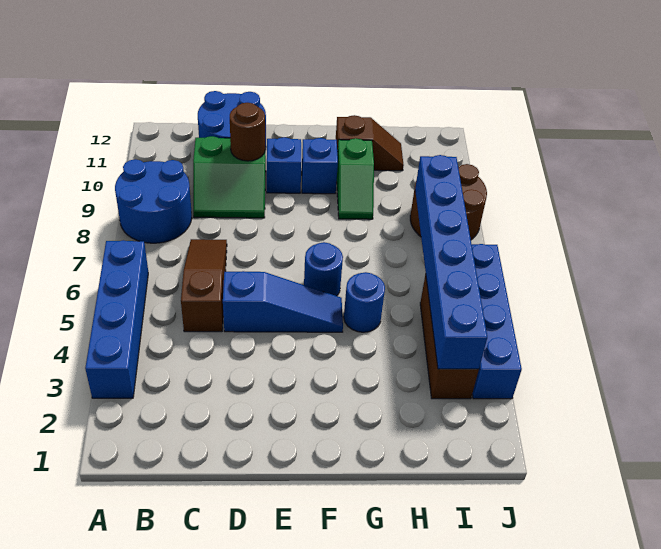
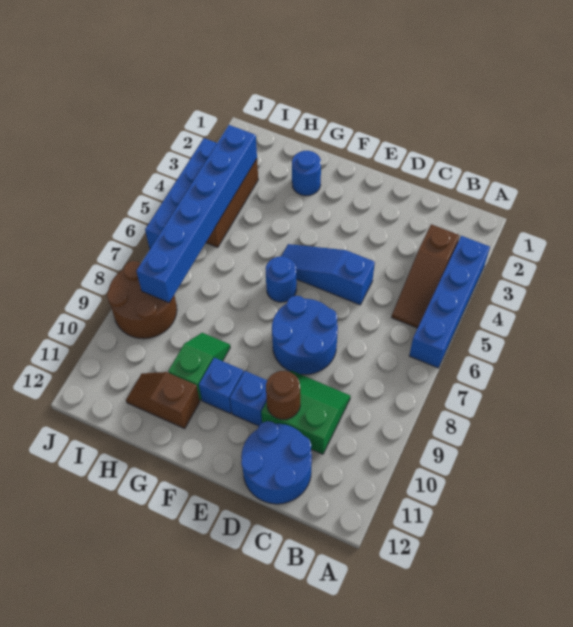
blue round brick A8:B9 level 1 -> blue round brick D7:E8 level 1
brown slope C5:C7 level 1 top 5 -> brown slope B3:B5 level 1 top 3
blue round brick G5 level 1 -> blue round brick G2 level 1

